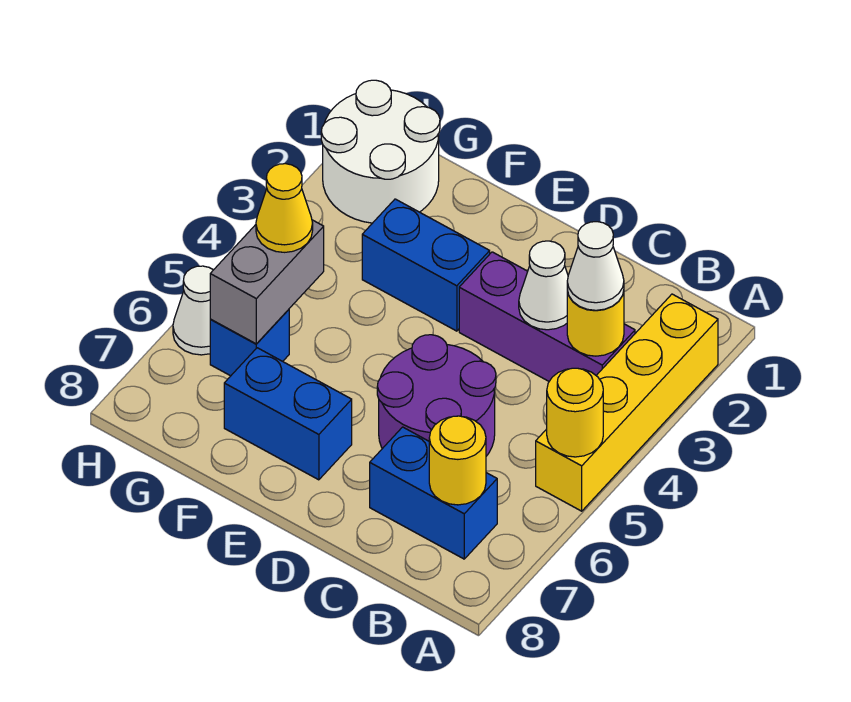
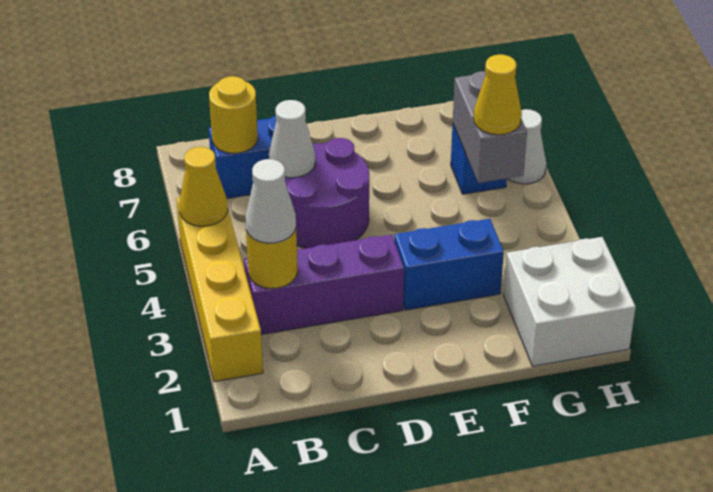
yellow round brick A5 level 2 -> yellow cone A5 level 2
white cone C3 level 2 -> white cone C6 level 2
blue brick E7:F7 level 1 -> none
white round brick G1:H2 level 1 -> white brick G1:H2 level 1

